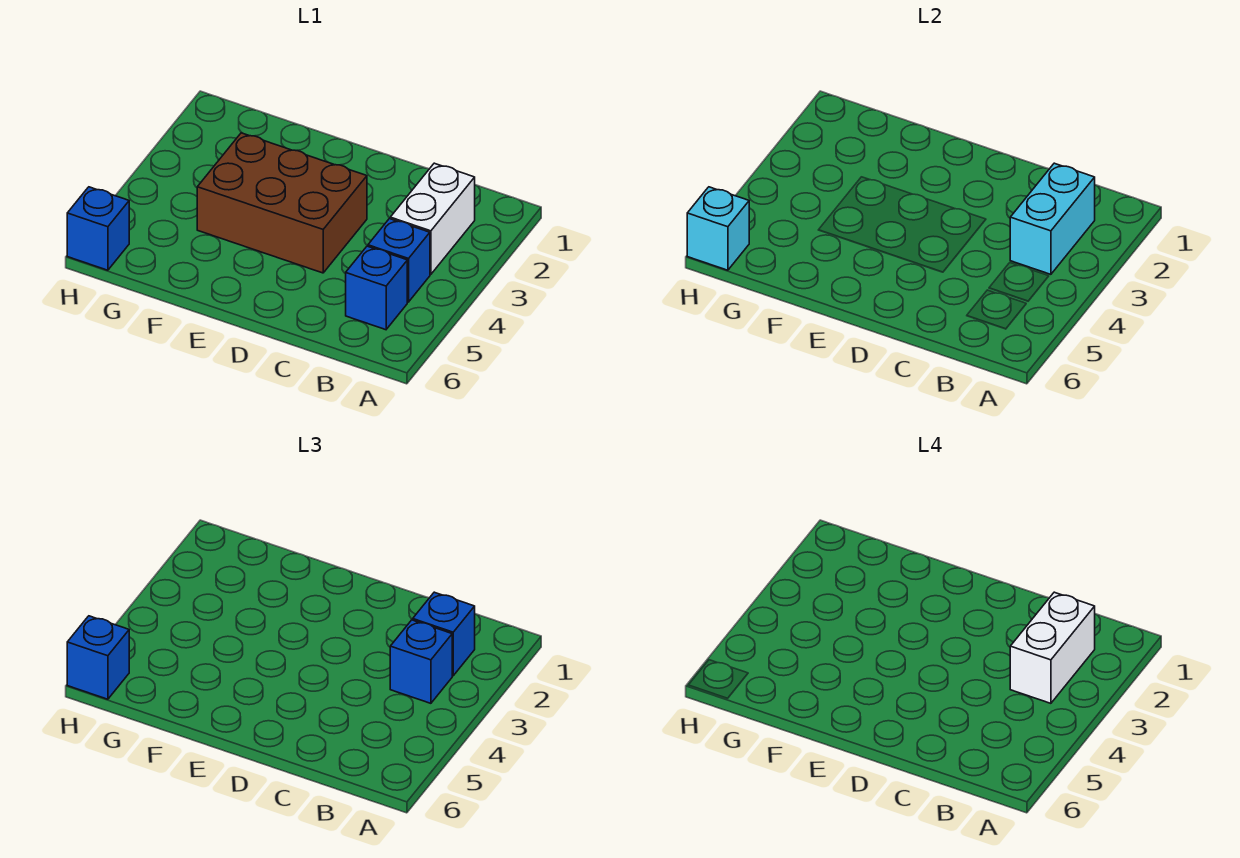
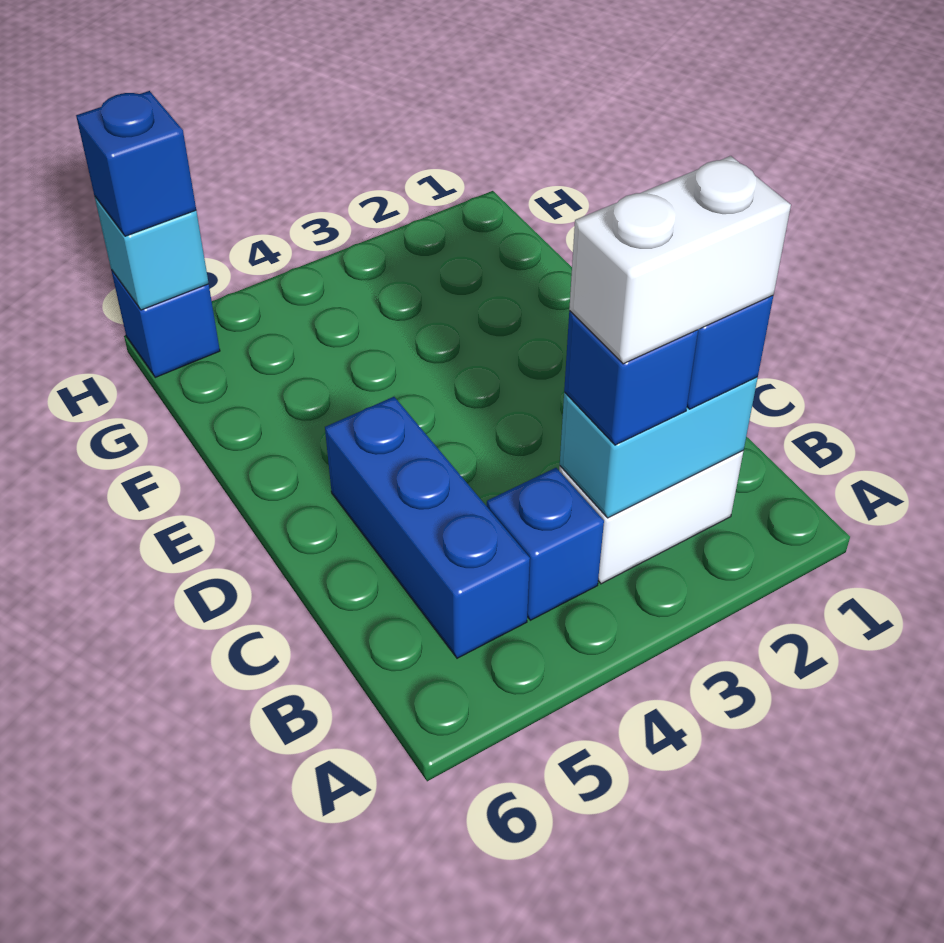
blue brick B5 level 1 -> blue brick B5:D5 level 1
brown brick D3:F4 level 1 -> none

